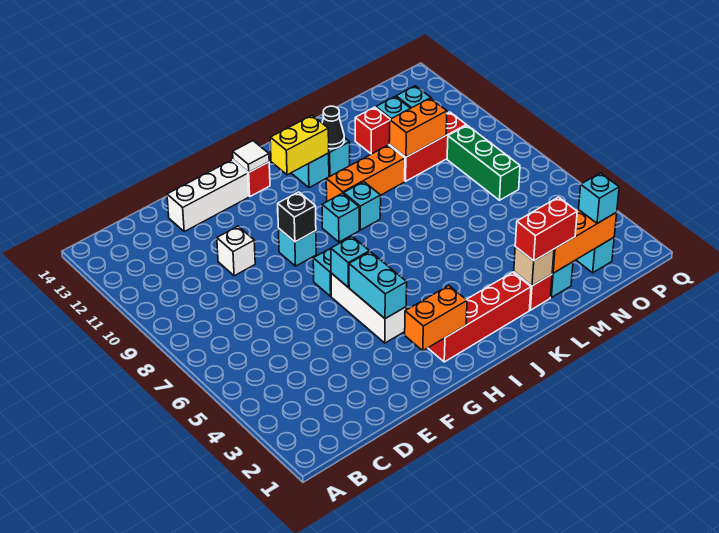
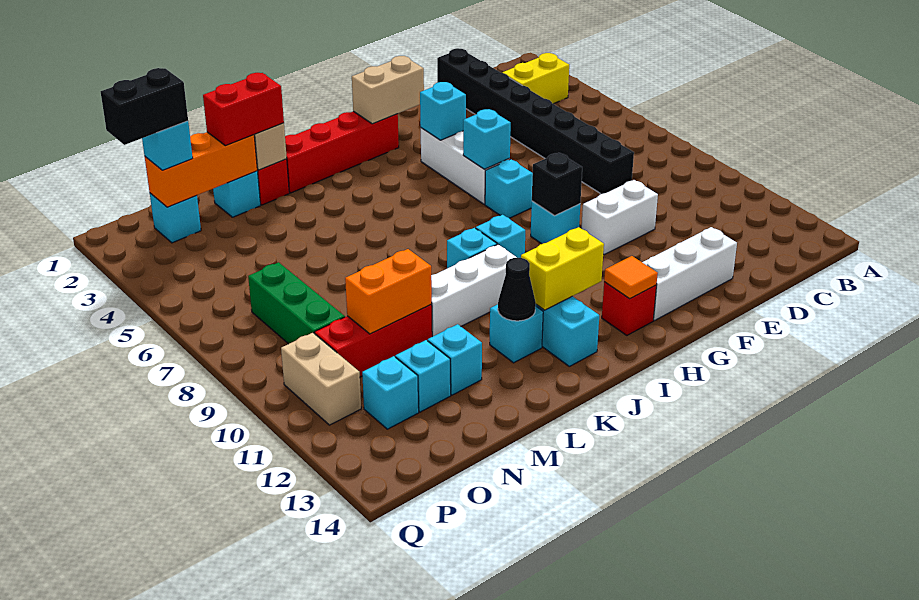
none -> yellow brick B3:C3 level 1
none -> black brick D1:D8 level 1
white brick E10 level 1 -> white brick E10:F10 level 1
orange brick G2:H2 level 2 -> tan brick G2:H2 level 2
cyan brick G4:G5 level 2 -> cyan brick G4 level 2
white tile H13 level 2 -> orange tile H13 level 2
orange brick J10:L10 level 1 -> white brick J10:L10 level 1
red brick M12 level 1 -> cyan brick M12 level 1
none -> black brick O2:P2 level 4
none -> tan brick P10:P11 level 1

